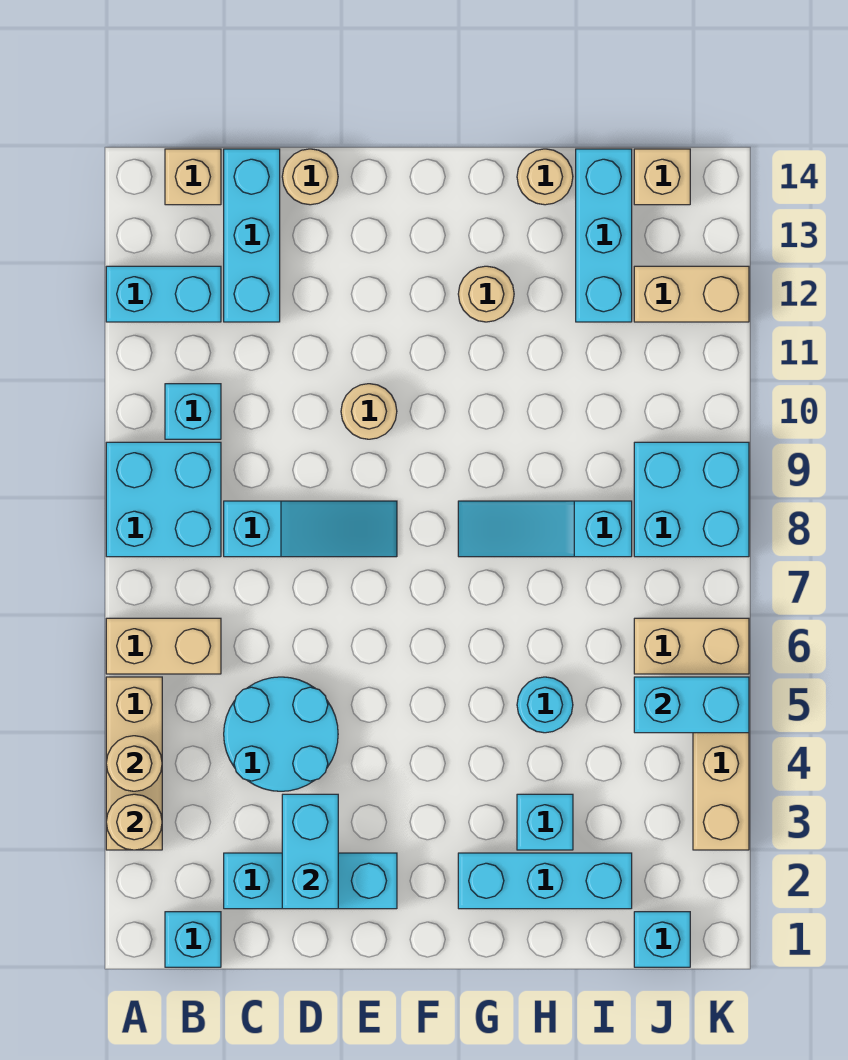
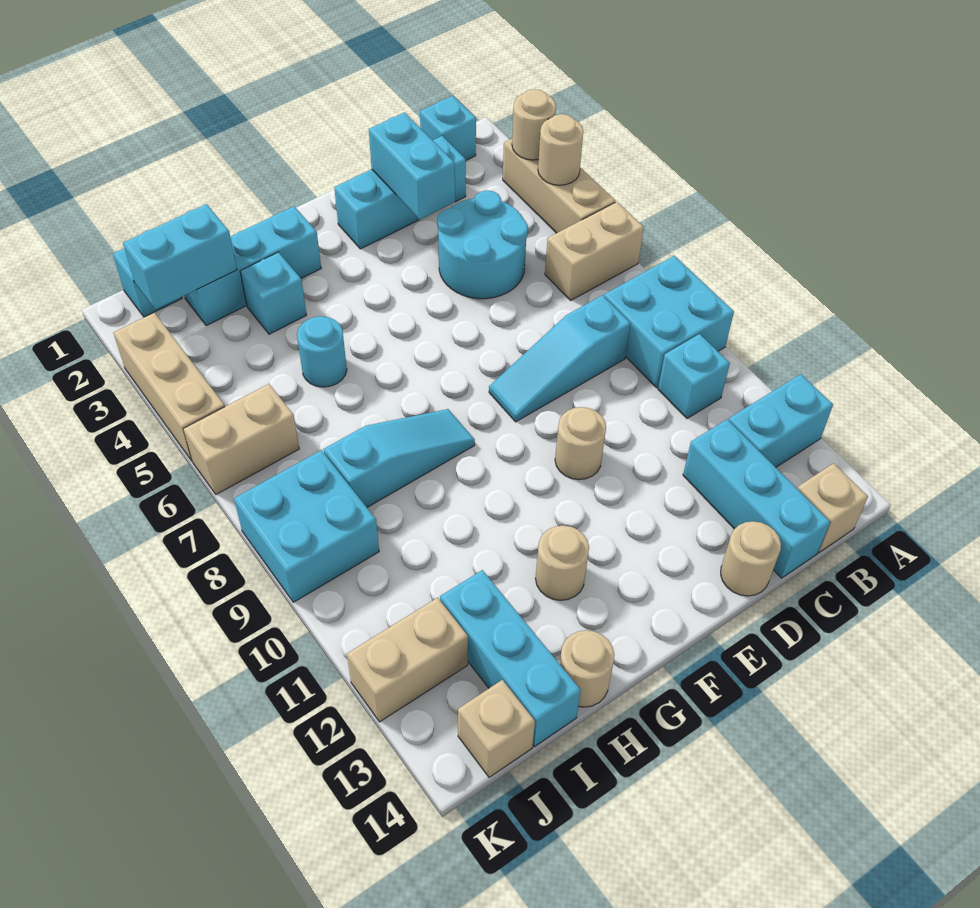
cyan brick J5:K5 level 2 -> cyan brick I2:J2 level 2

